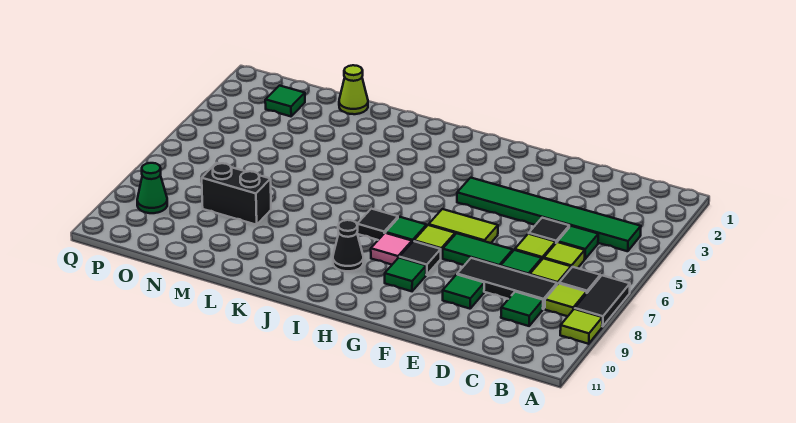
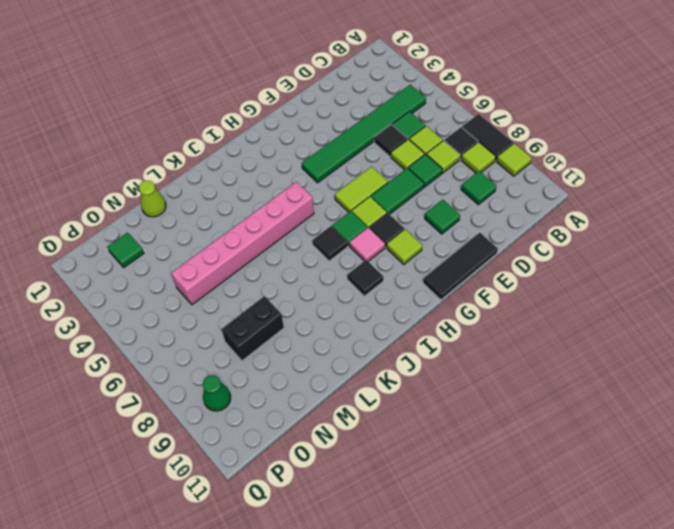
black tile C8:E8 level 1 -> black tile E11:G11 level 1
green tile G9 level 1 -> lime tile G9 level 1
none -> pink brick I5:N5 level 1
black cone I9 level 1 -> black tile I9 level 1

